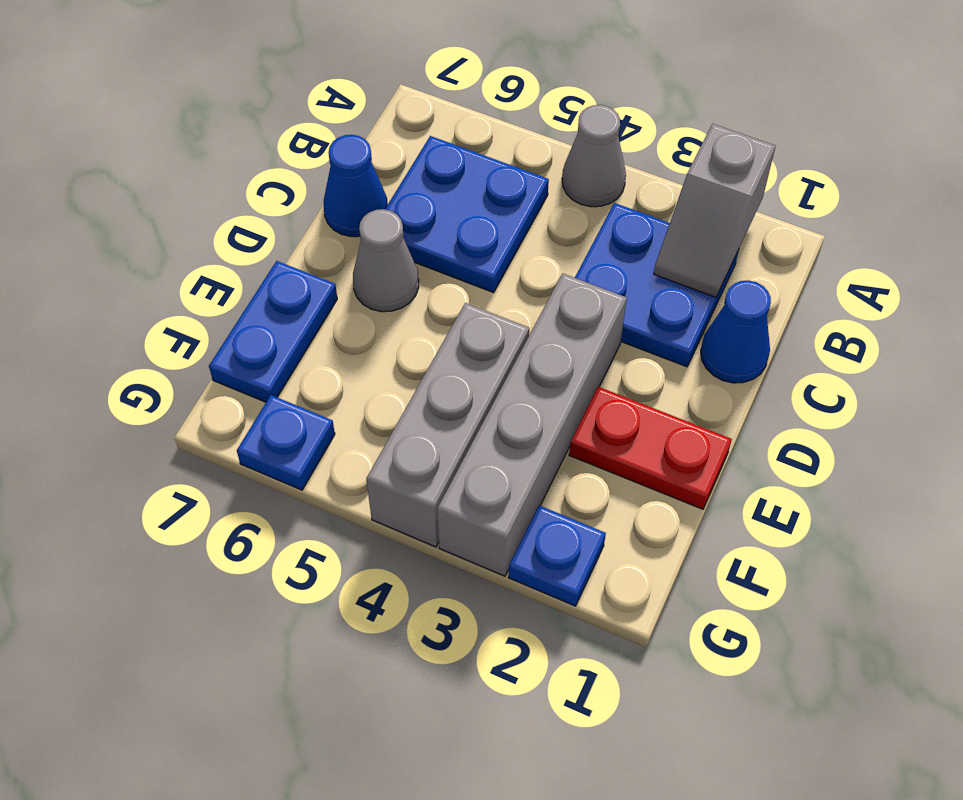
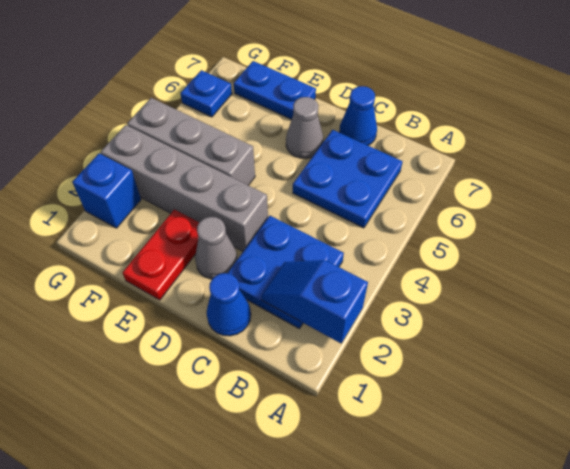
grey slope A2:B2 level 2 top A -> blue slope A2:B2 level 2 top A
grey cone A4 level 1 -> grey cone D2 level 1
blue plate G2 level 1 -> blue brick G2 level 1

